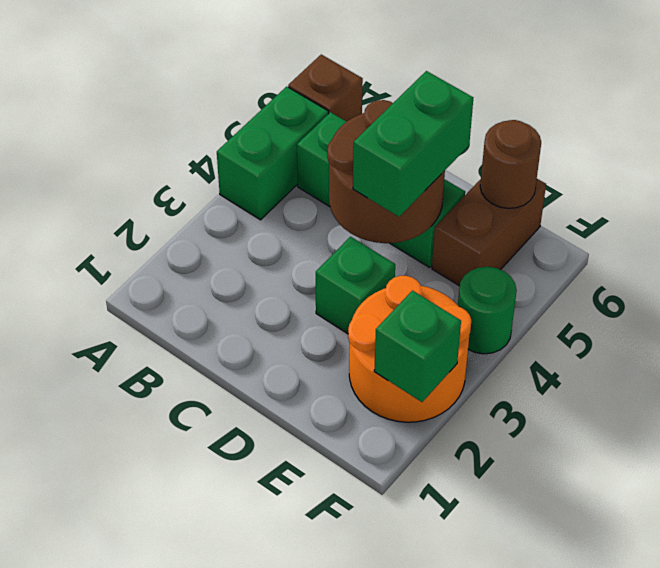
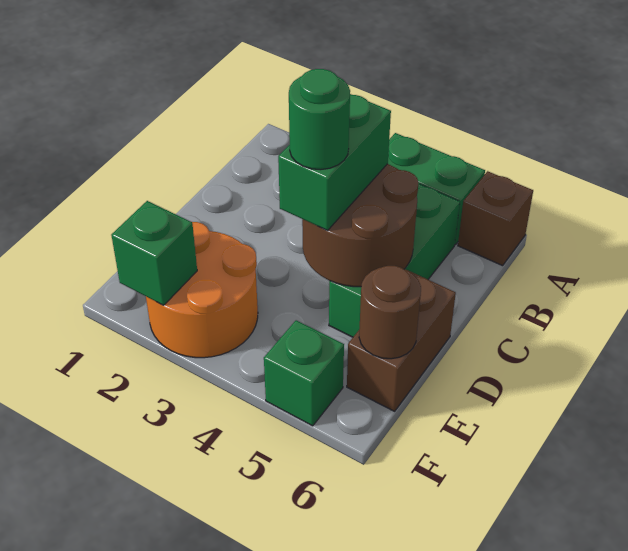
green brick D3 level 1 -> green brick F5 level 1
green brick D4:D5 level 3 -> green brick C4:D4 level 3
brown brick E5:E6 level 1 -> brown brick D6:E6 level 1
green round brick F4 level 1 -> green round brick D4 level 4

